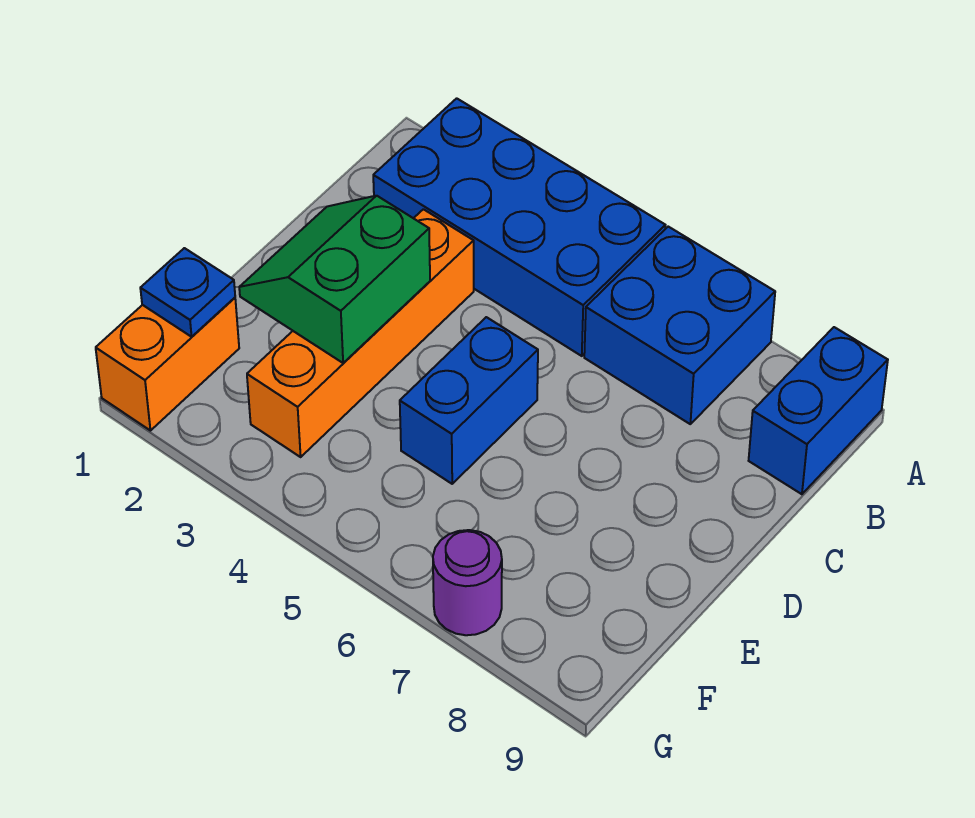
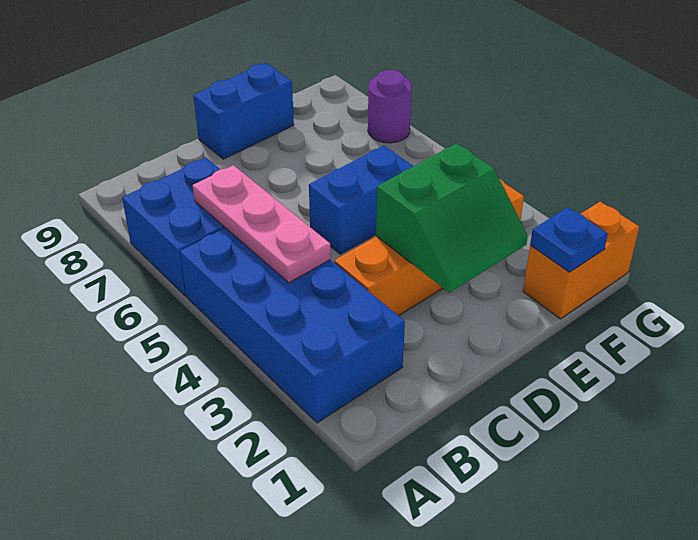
blue brick A9:B9 level 1 -> blue brick D9:E9 level 1
none -> pink plate B4:B6 level 2

